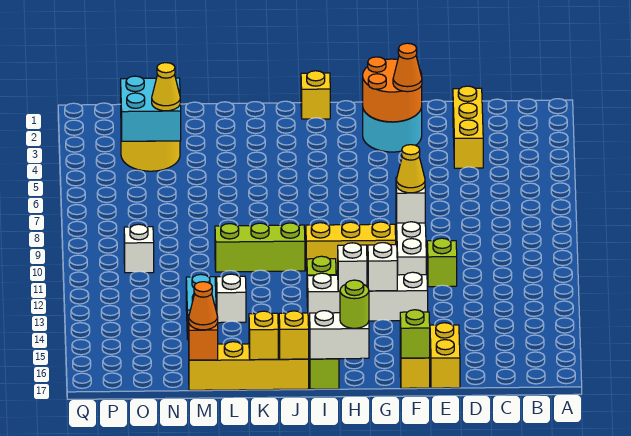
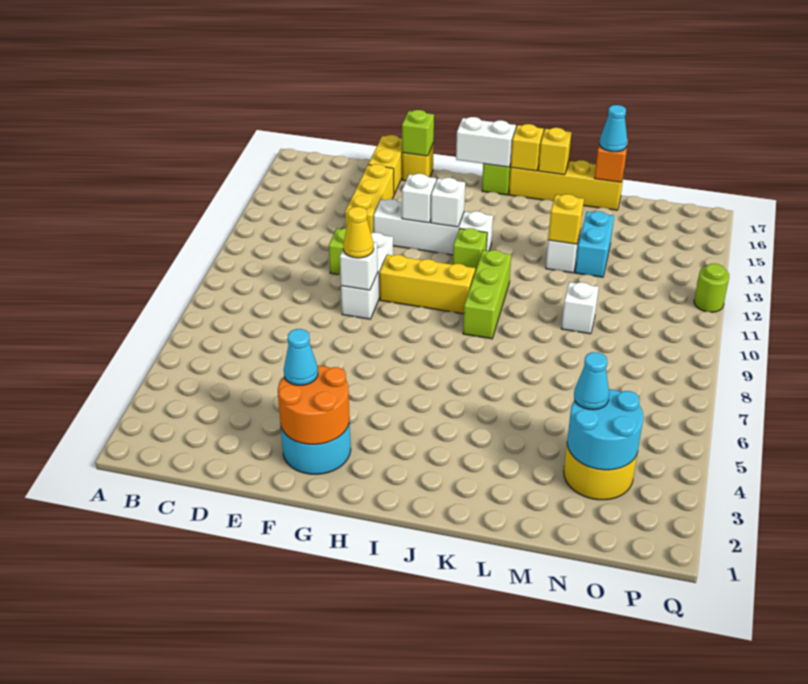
yellow brick D2:D4 level 1 -> yellow brick E13:E15 level 1
orange cone F3 level 3 -> cyan cone F3 level 3
lime round brick H17 level 3 -> lime round brick Q12 level 1
yellow brick I1 level 1 -> yellow brick L13 level 2
lime brick J10:L10 level 1 -> lime brick J9:J11 level 1
orange cone M17 level 3 -> cyan cone M17 level 3
cyan brick N3:O4 level 2 -> cyan round brick N3:O4 level 2
yellow cone N4 level 3 -> cyan cone N4 level 3
white brick O10 level 1 -> white brick M10 level 1

